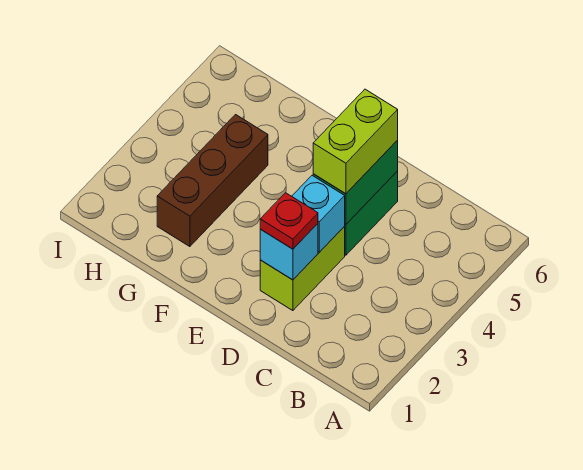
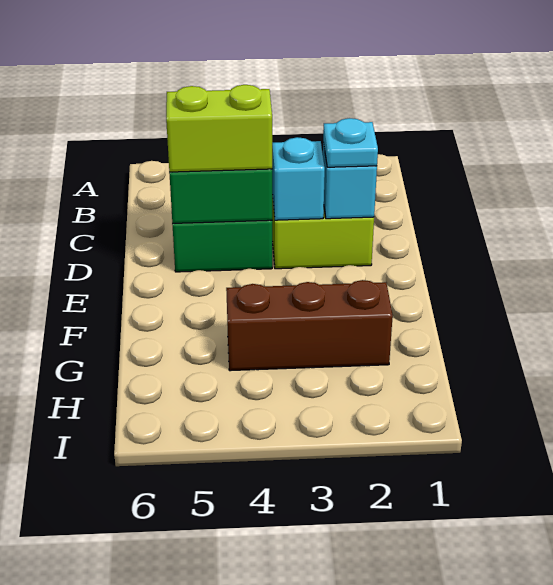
red plate D2 level 3 -> cyan plate D2 level 3

